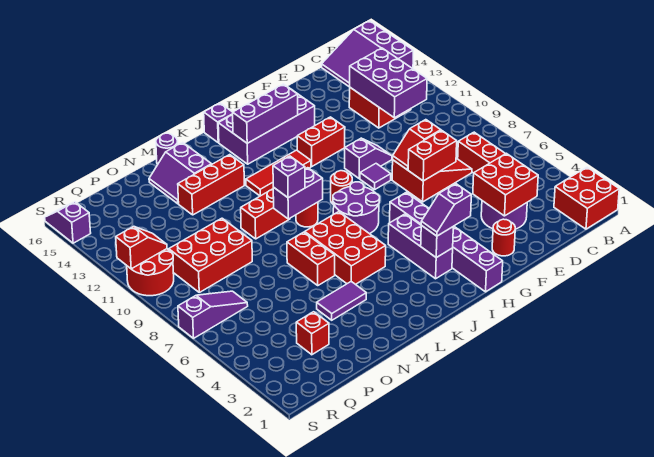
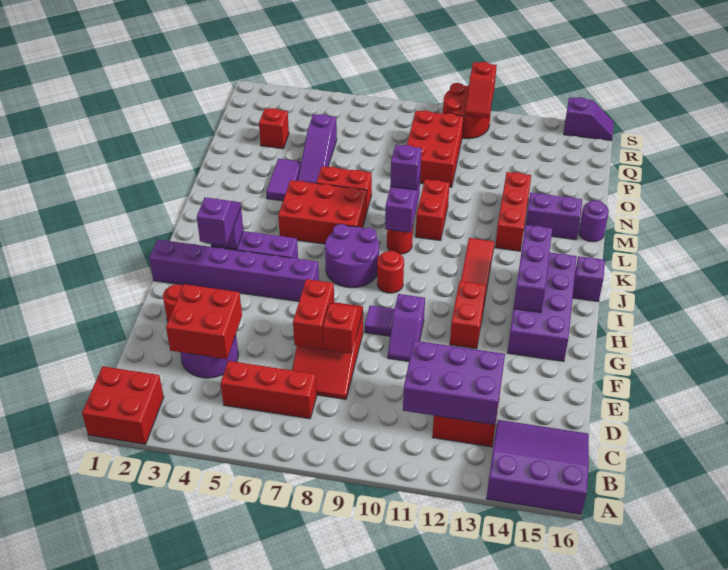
purple slope Q7:S7 level 1 top S -> purple slope N5:P5 level 1 top P

